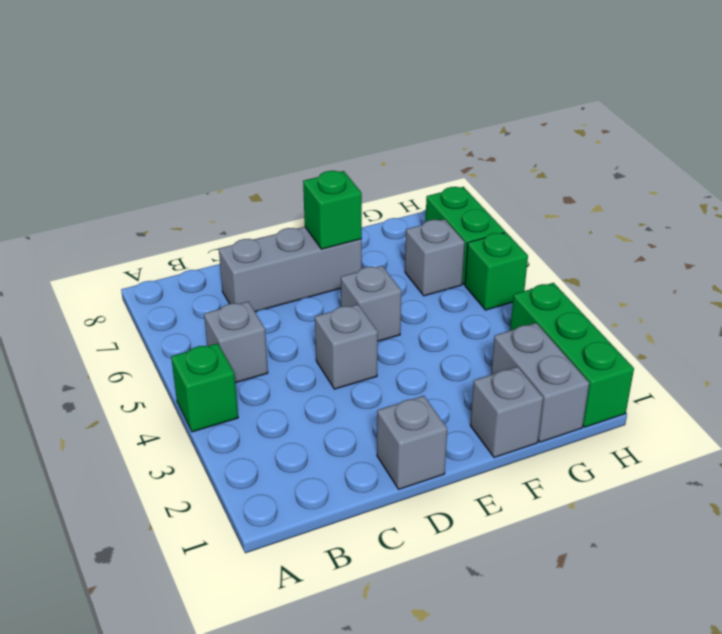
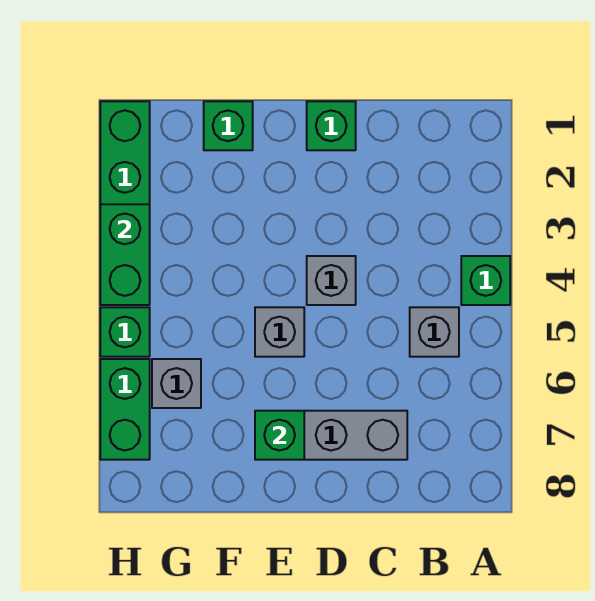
grey brick D1 level 1 -> green brick D1 level 1
grey brick F1 level 1 -> green brick F1 level 1
grey brick G1:G2 level 1 -> none
none -> green brick H3:H4 level 2

